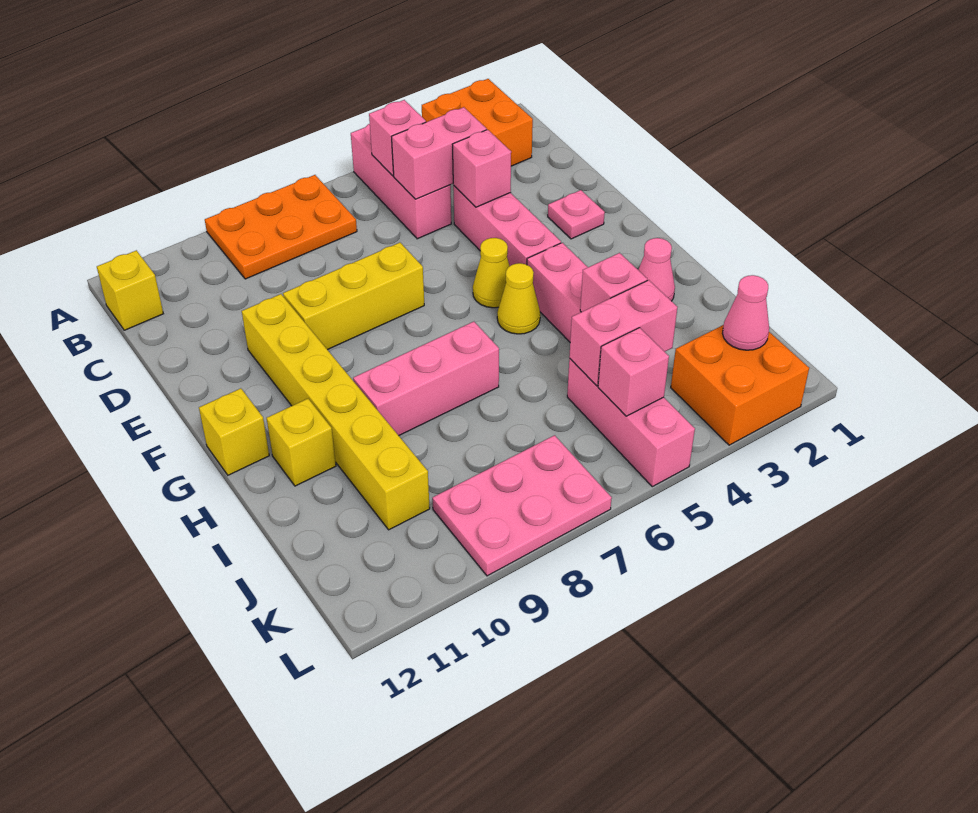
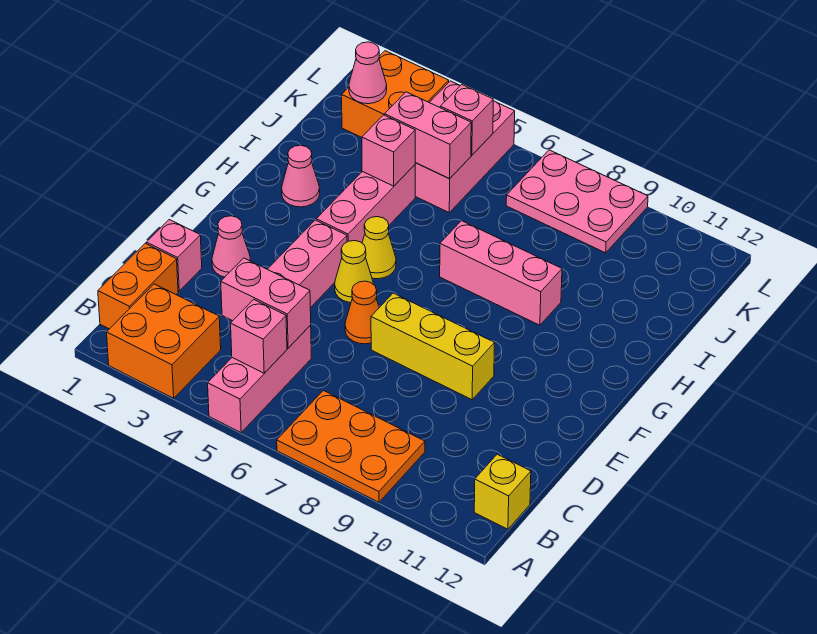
none -> orange brick B1:C1 level 1
pink brick D4 level 2 -> pink brick D1 level 1
pink plate E2 level 1 -> pink cone E2 level 1
none -> orange cone E6 level 1
yellow brick E10:J10 level 1 -> none
yellow brick G12 level 1 -> none
yellow brick H11 level 1 -> none
pink brick J5:L5 level 1 -> pink brick J4:L5 level 1

